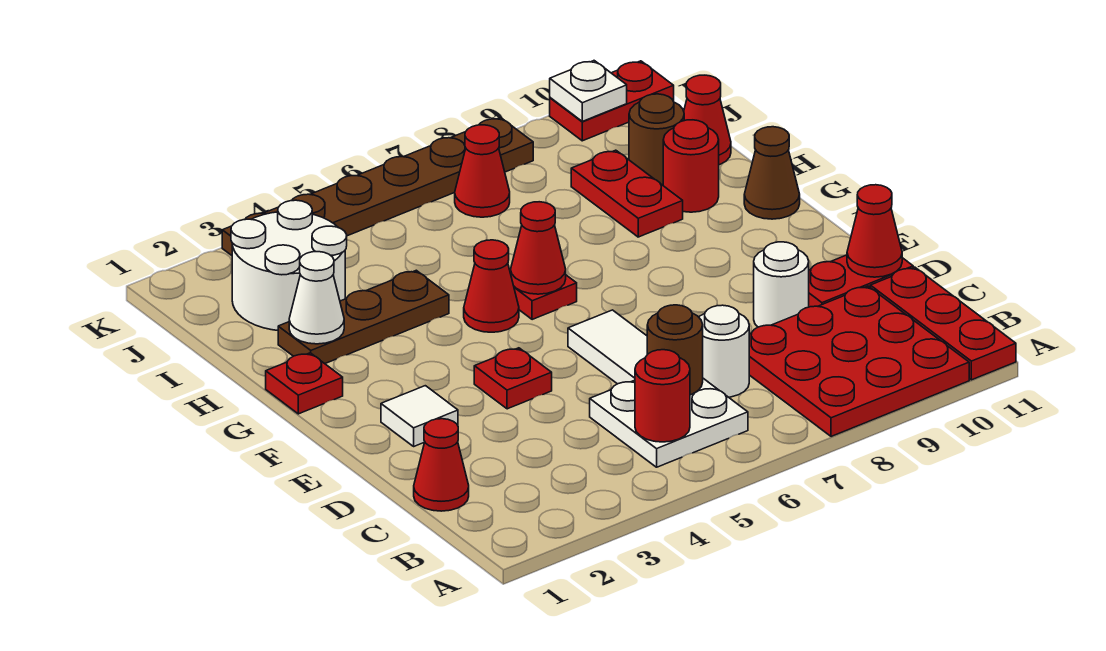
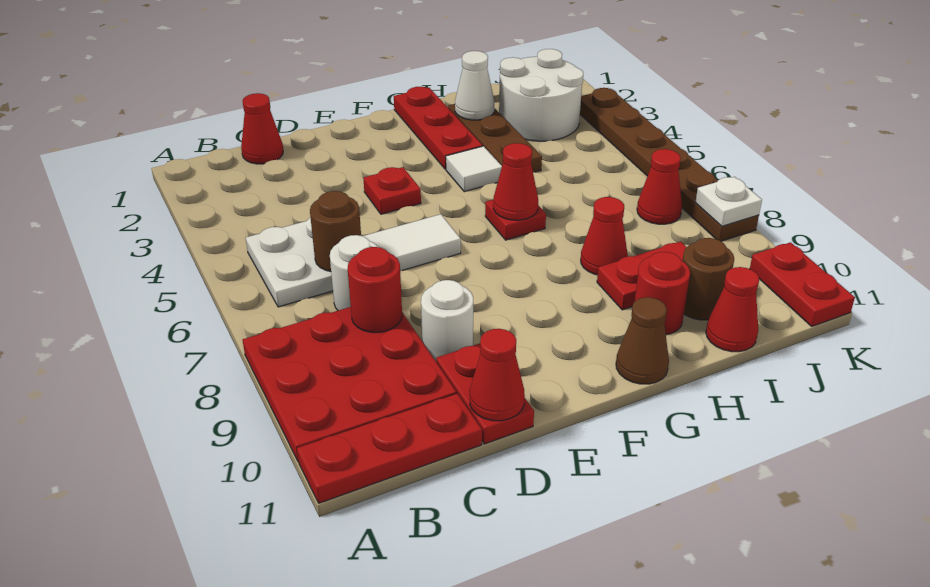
red round brick B5 level 2 -> red round brick C8 level 2
white tile E2 level 1 -> white tile G4 level 1
red plate G1 level 1 -> red plate G1:G3 level 1
red cone G5 level 1 -> red cone H8 level 1
white plate K10 level 2 -> white plate K8 level 2

